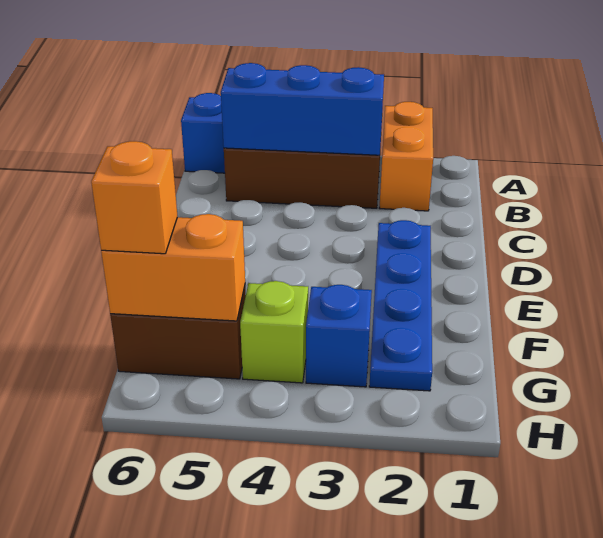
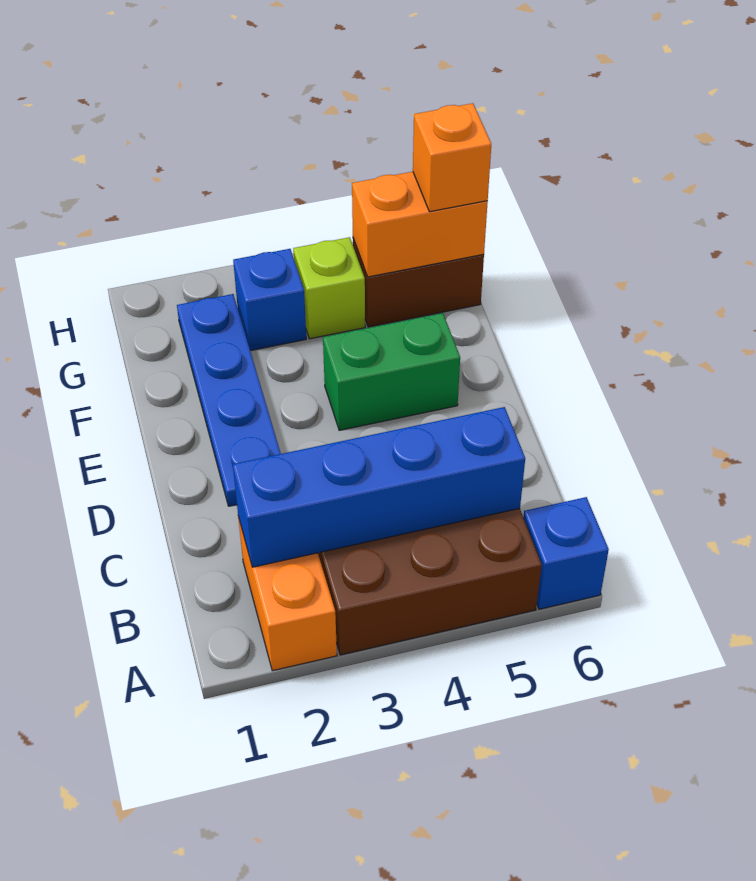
blue brick B3:B5 level 2 -> blue brick B2:B5 level 2
none -> green brick E4:E5 level 1

